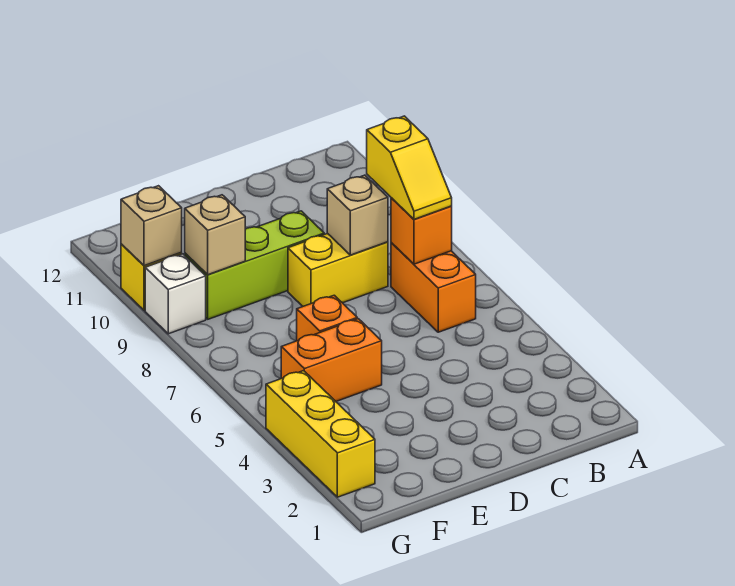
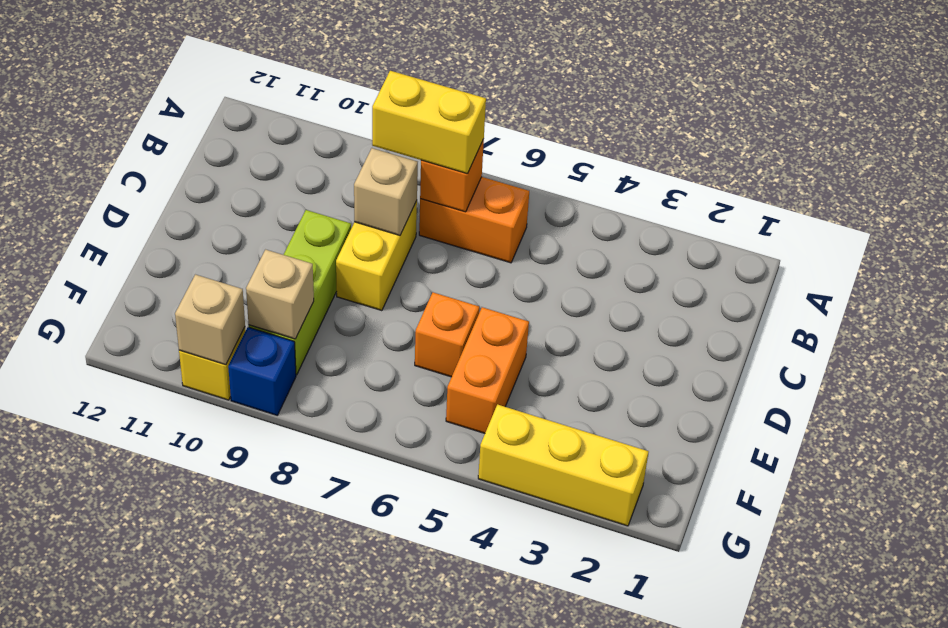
yellow slope B7:B8 level 3 top 8 -> yellow brick B7:B8 level 3
white brick G9 level 1 -> blue brick G9 level 1

